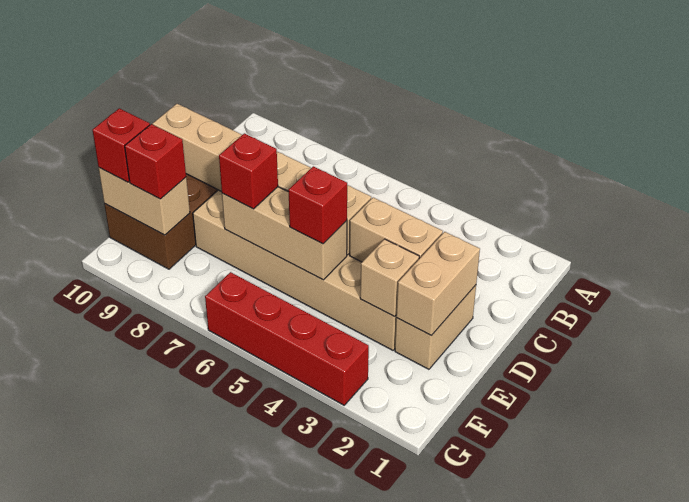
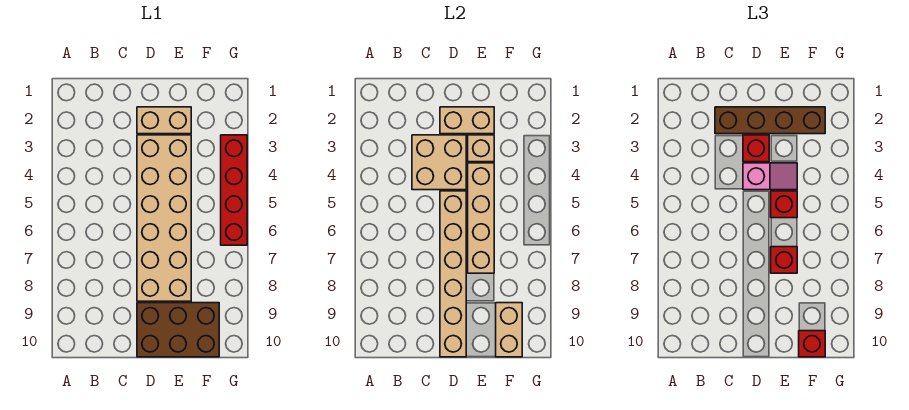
none -> brown brick C2:F2 level 3
tan brick D3:D4 level 2 -> tan brick C3:D4 level 2
none -> pink slope D4:E4 level 3 top D
tan brick E5:E7 level 2 -> tan brick E4:E7 level 2
red brick F9 level 3 -> red brick D3 level 3

